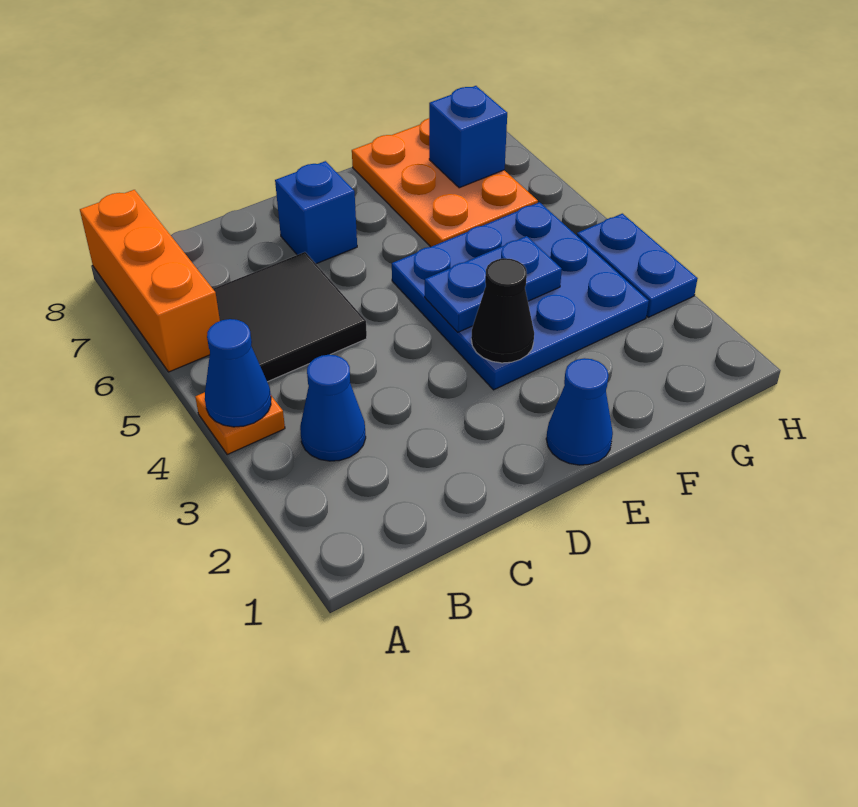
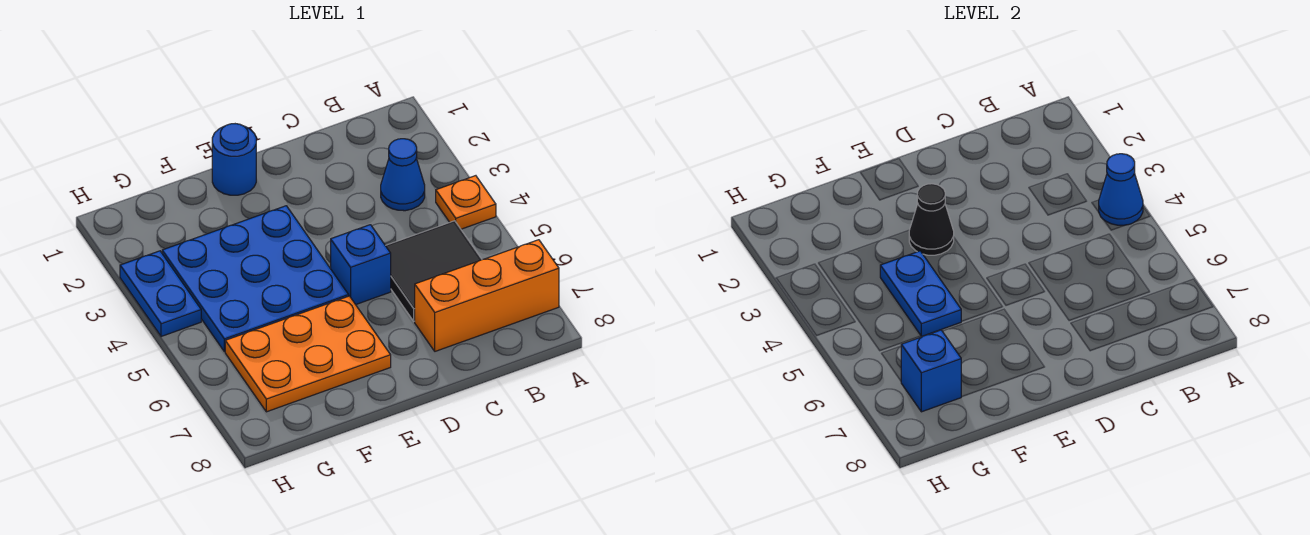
orange brick A6:A8 level 1 -> orange brick A7:C7 level 1
blue brick D7 level 1 -> blue brick D5 level 1
blue cone E1 level 1 -> blue round brick E1 level 1
blue plate E4:F4 level 2 -> blue plate F4:F5 level 2
orange plate F6:G8 level 1 -> orange plate E6:G7 level 1

